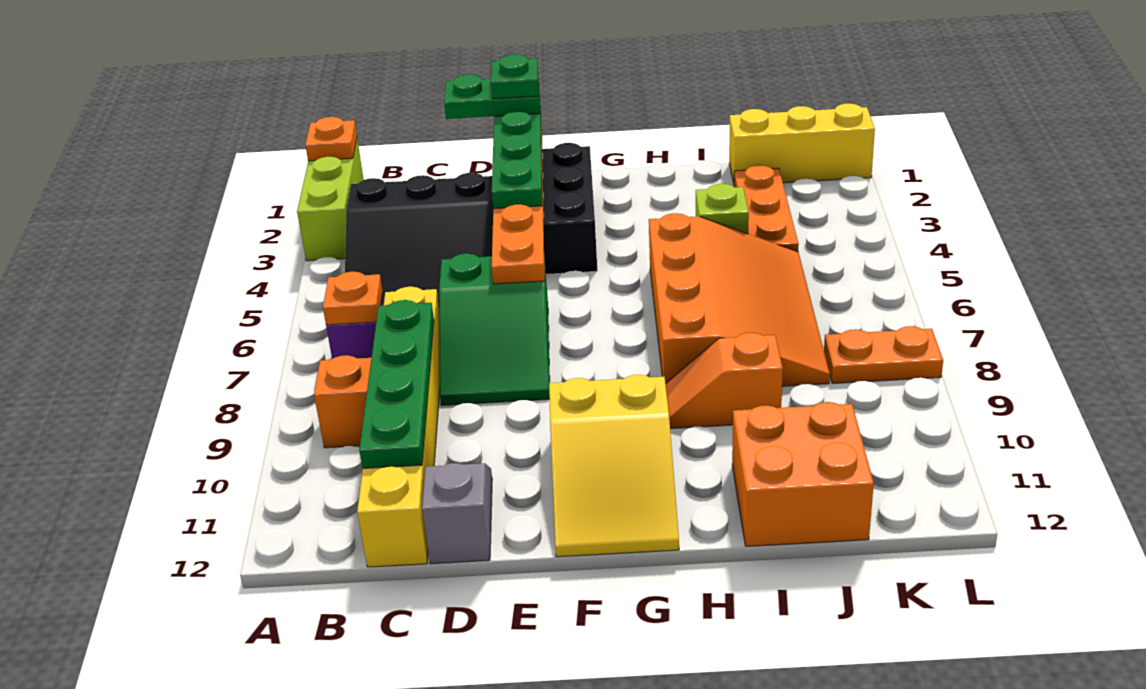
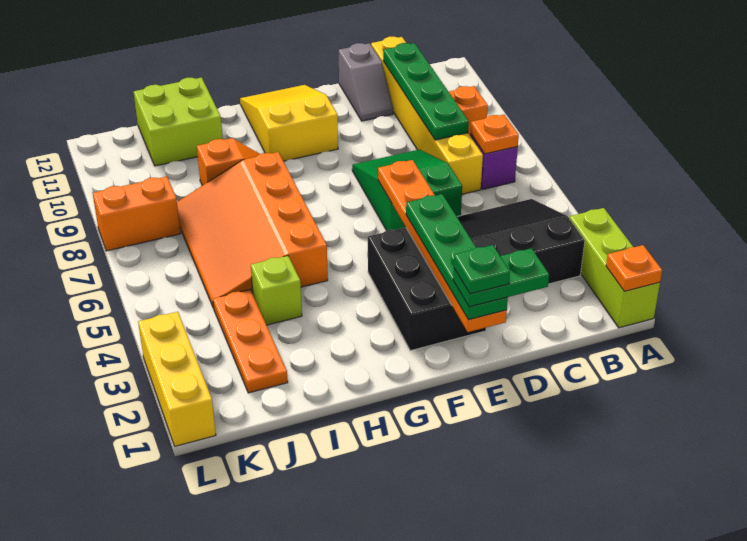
orange brick I11:J12 level 1 -> lime brick I11:J12 level 1
yellow brick J1:L1 level 1 -> yellow brick L1:L3 level 1
orange plate K8:L8 level 1 -> orange brick K8:L8 level 1

